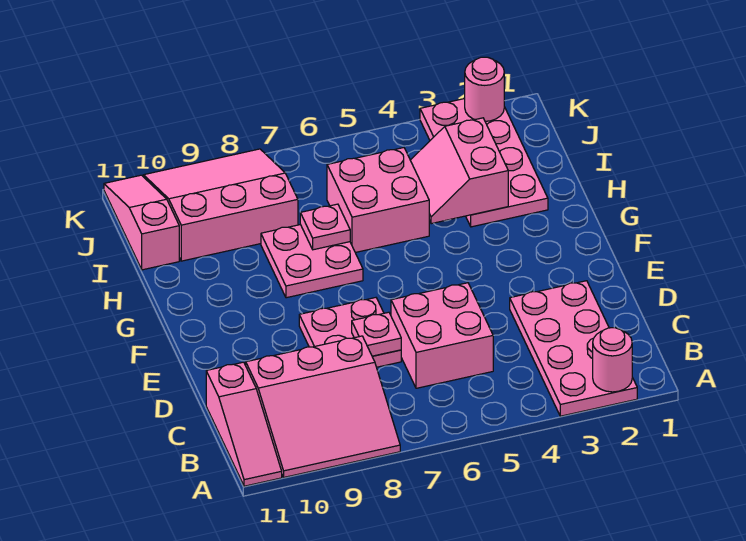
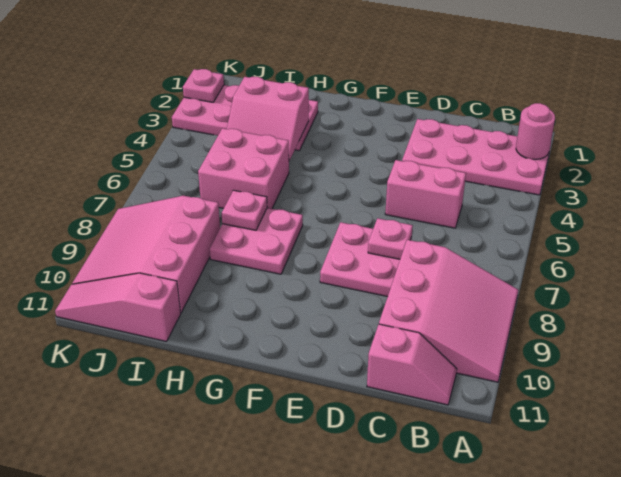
pink slope A11:C11 level 1 top C -> pink slope B11:C11 level 1 top C
pink brick C5:D6 level 1 -> pink brick C5:D5 level 1
pink round brick K2 level 2 -> pink plate K2 level 2

